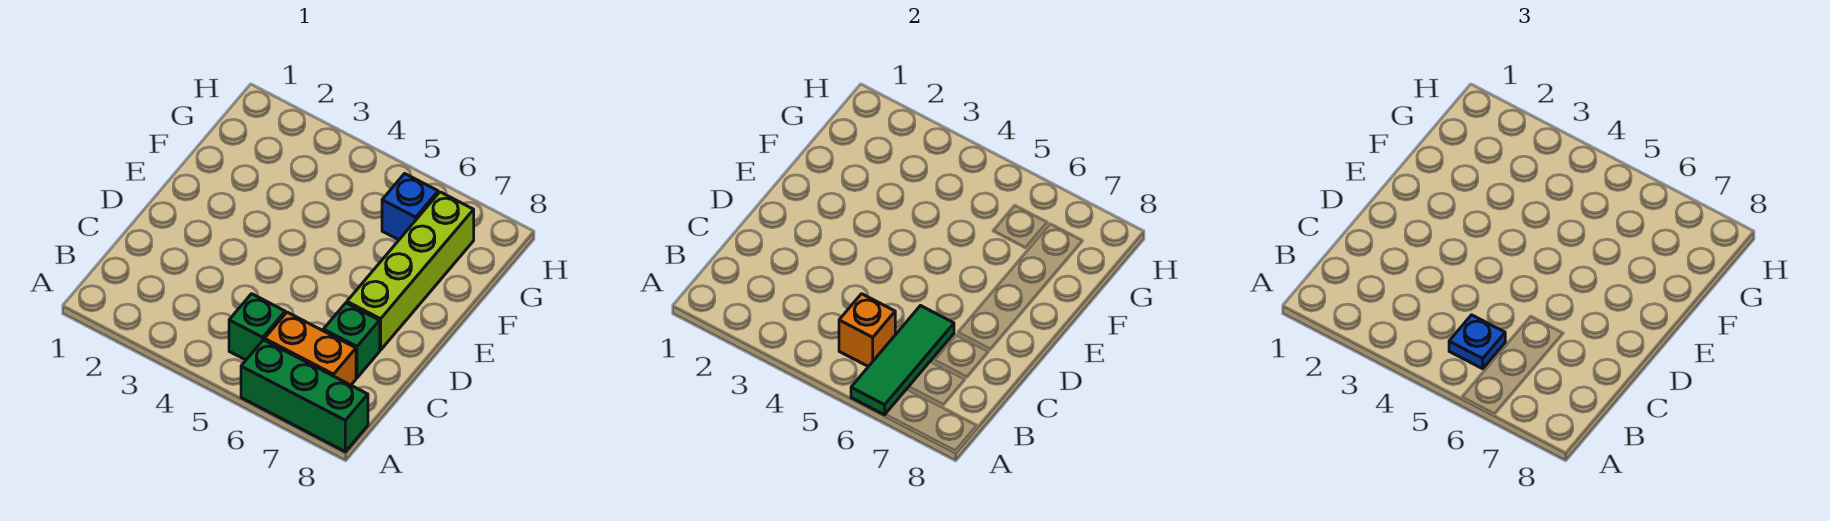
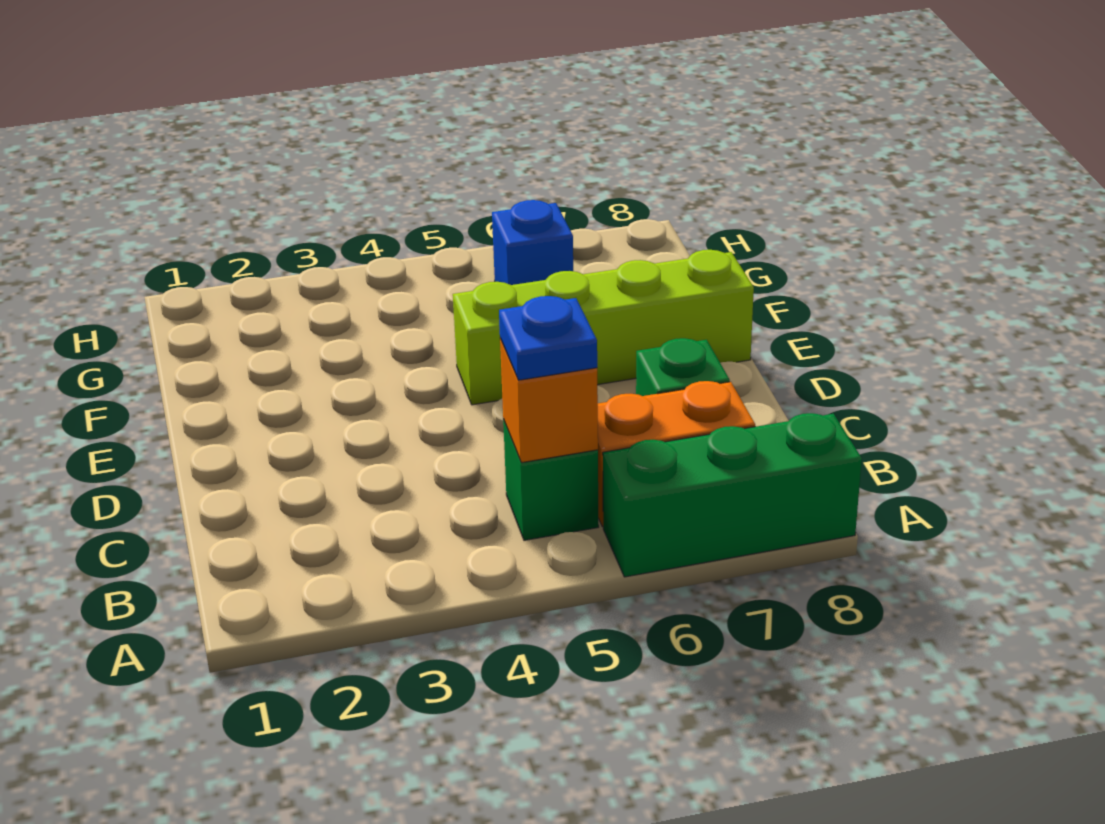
green tile A6:C6 level 2 -> none
lime brick D7:G7 level 1 -> lime brick E5:E8 level 1

